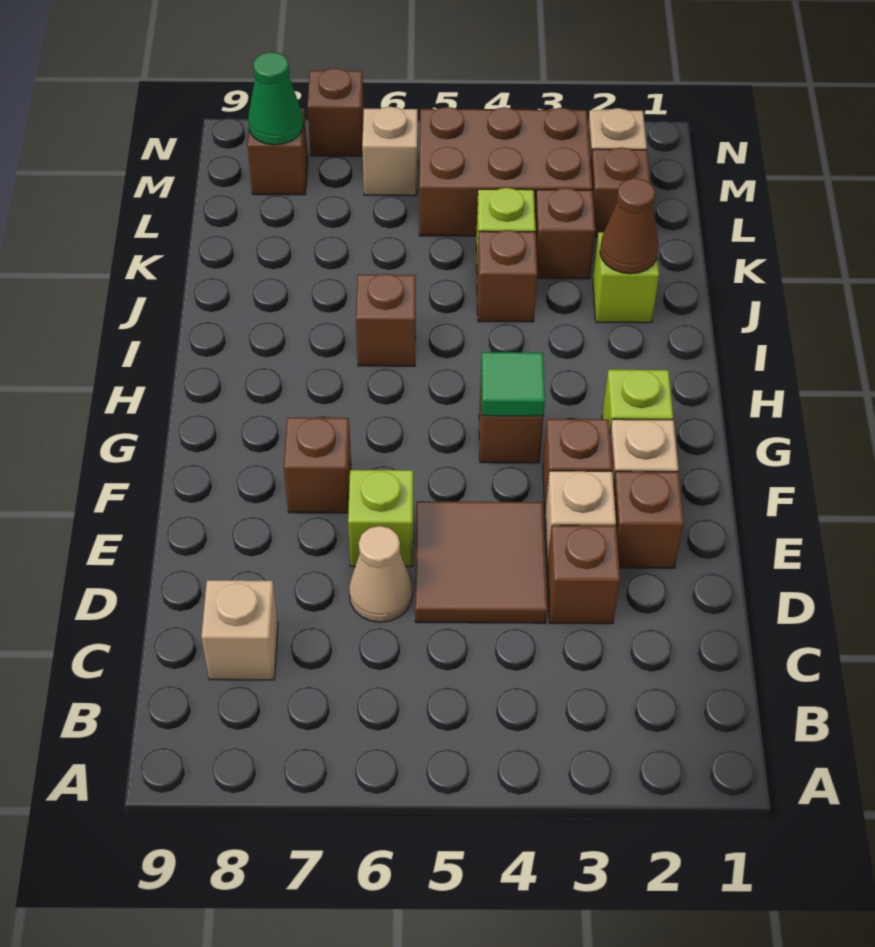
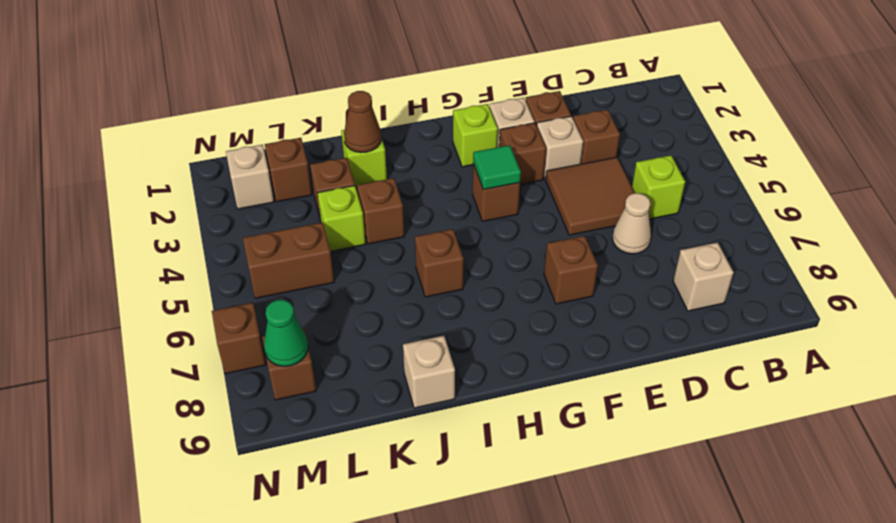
lime brick E6 level 1 -> lime brick C5 level 1
brown brick L3:M5 level 1 -> brown brick L5:M5 level 1
tan brick M6 level 1 -> tan brick J9 level 1

